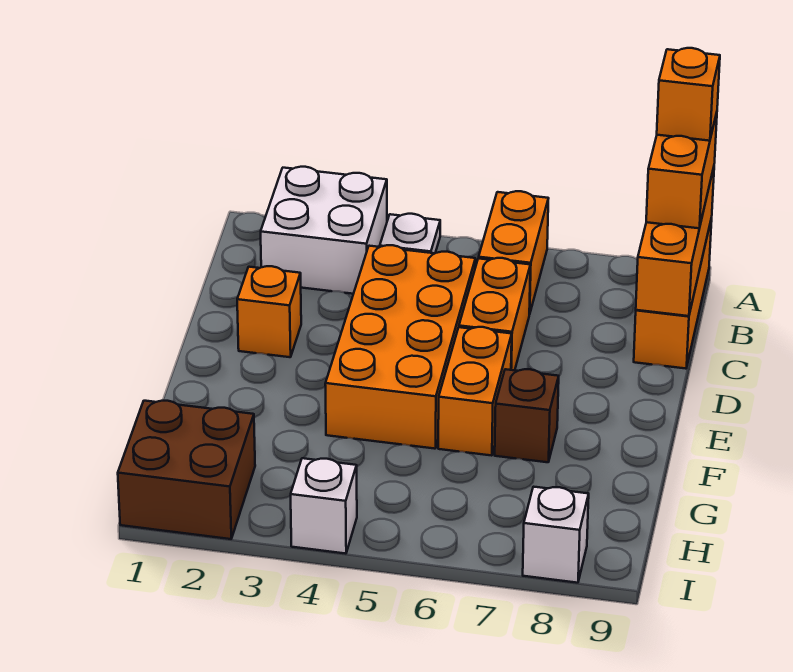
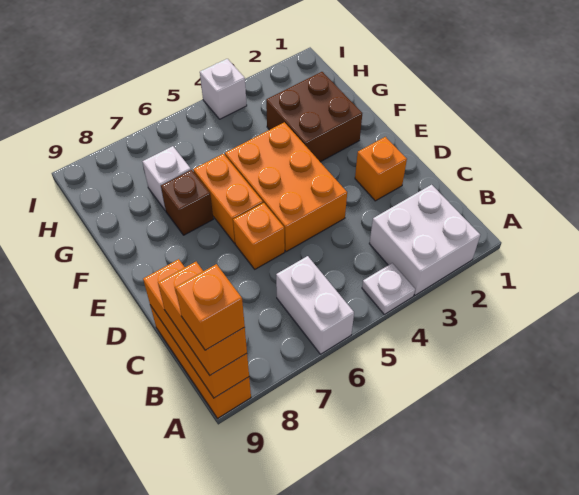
orange brick A6:B6 level 1 -> white brick A6:B6 level 1
orange brick C4:F5 level 1 -> orange brick D4:F5 level 1
orange brick C6:D6 level 1 -> orange brick D6 level 1
brown brick H1:I2 level 1 -> brown brick F2:G3 level 1
white brick I8 level 1 -> white brick G7 level 1

